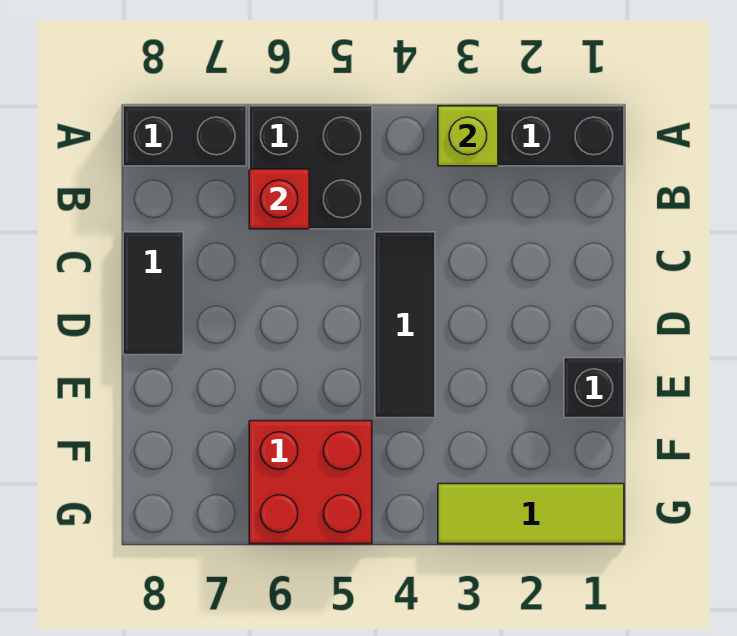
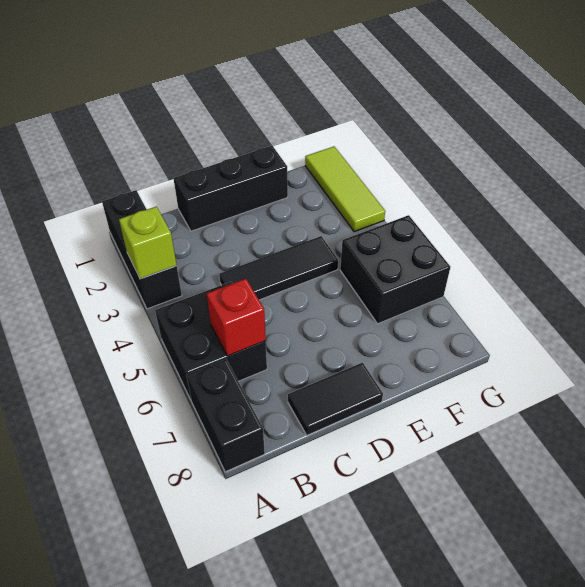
black brick E1 level 1 -> black brick C1:E1 level 1
red brick F5:G6 level 1 -> black brick F5:G6 level 1

